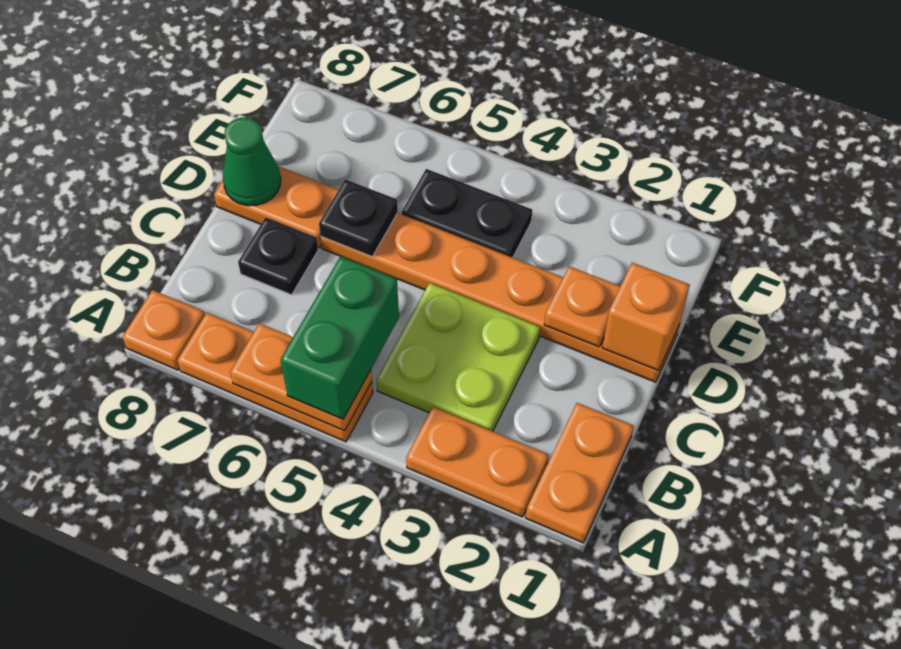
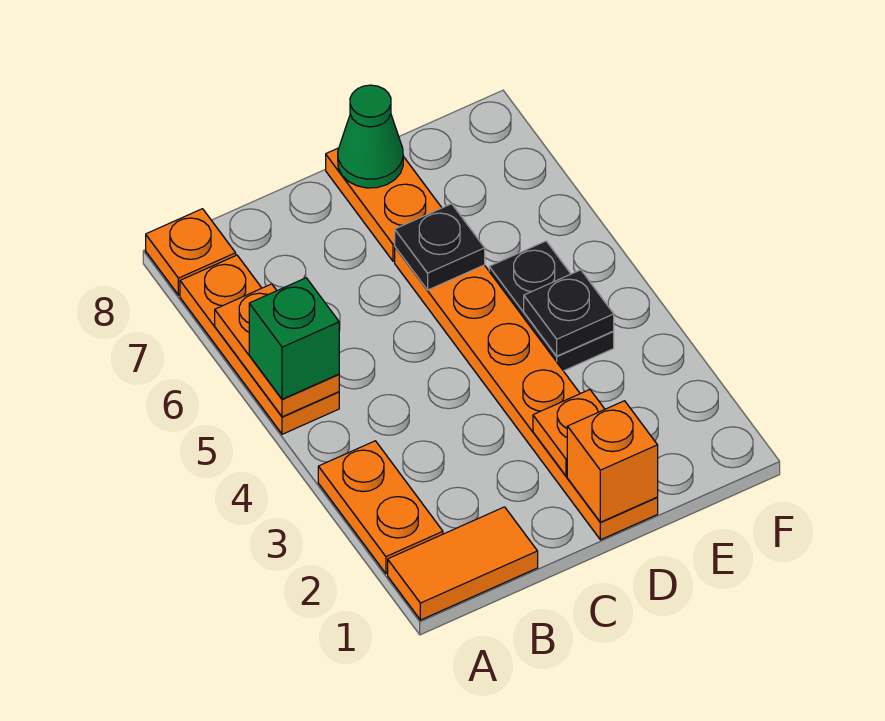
orange plate A1:B1 level 1 -> orange tile A1:B1 level 1
green brick A5:B5 level 3 -> green brick A5 level 3
lime plate B3:C4 level 1 -> none
black plate C7 level 1 -> black plate E4 level 2

